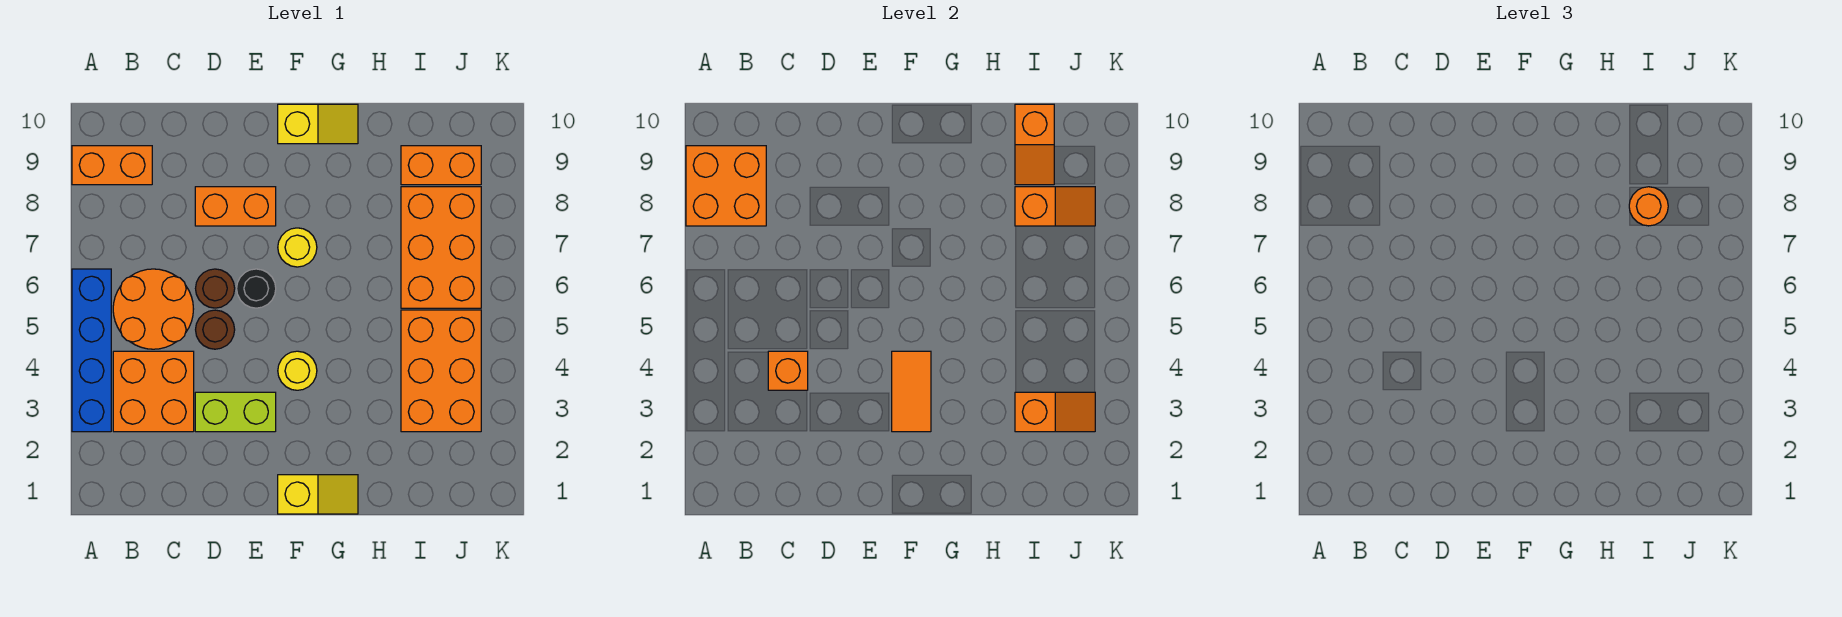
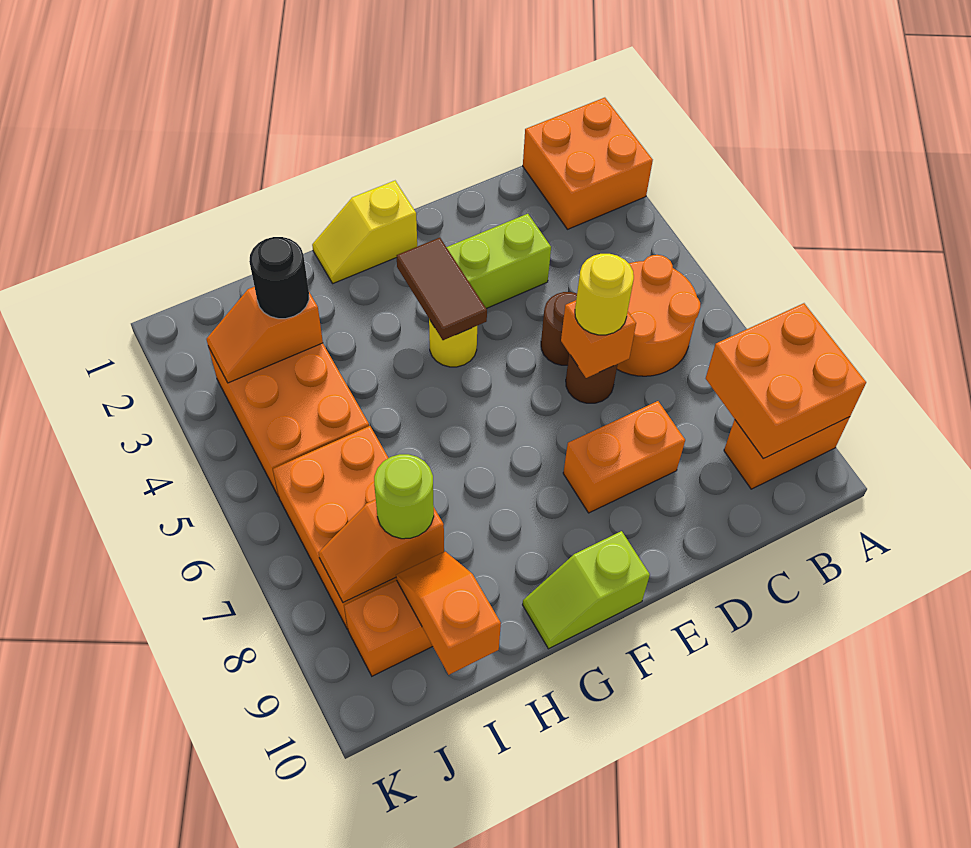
blue brick A3:A6 level 1 -> none
orange brick B3:C4 level 1 -> orange brick A1:B2 level 1
orange brick C4 level 2 -> orange brick D6 level 2
black round brick E6 level 1 -> black round brick I3 level 3
orange tile F3:F4 level 2 -> brown tile F3:F4 level 2
yellow round brick F7 level 1 -> yellow round brick D6 level 3
yellow slope F10:G10 level 1 top F -> lime slope F10:G10 level 1 top F
orange round brick I8 level 3 -> lime round brick I8 level 3

